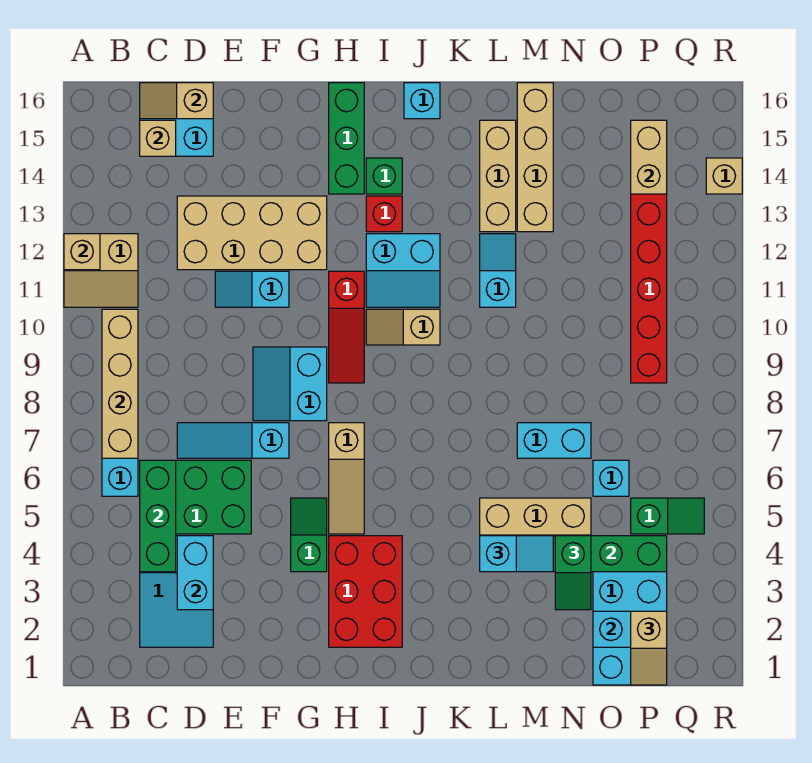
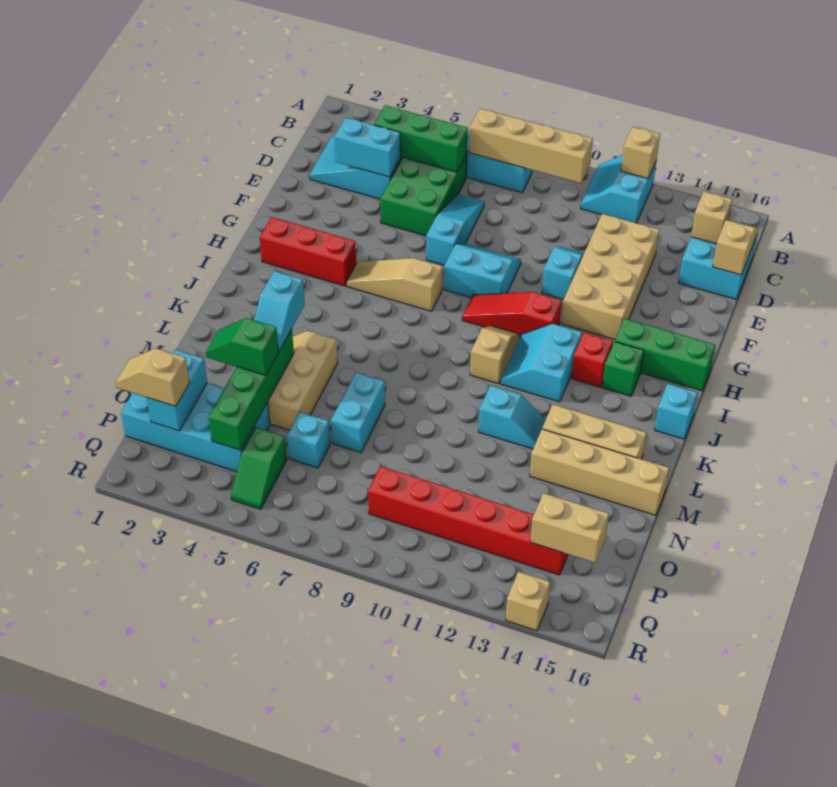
tan slope A11:B12 level 1 top 12 -> cyan slope A11:B12 level 1 top 12
green slope G4:G5 level 1 top 4 -> none
red brick H2:I4 level 1 -> red brick H2:H4 level 1

